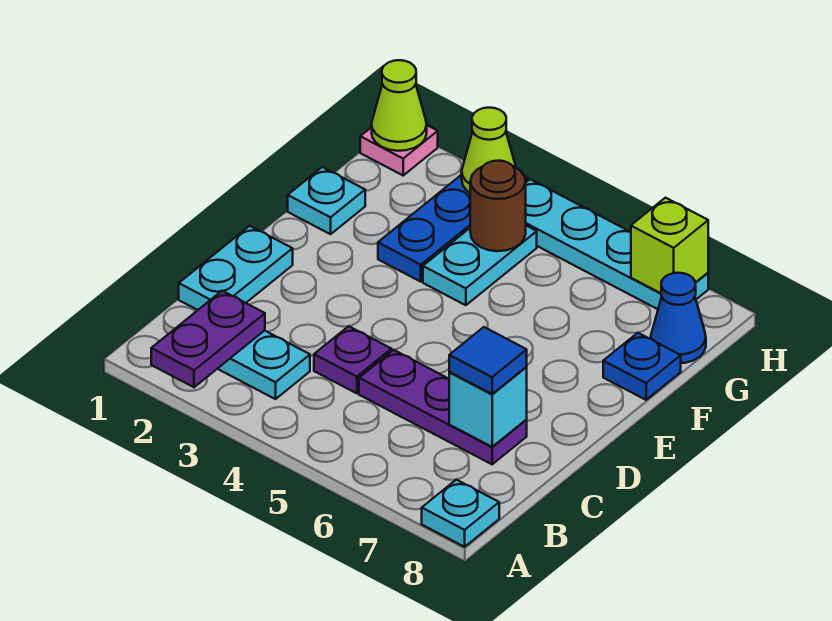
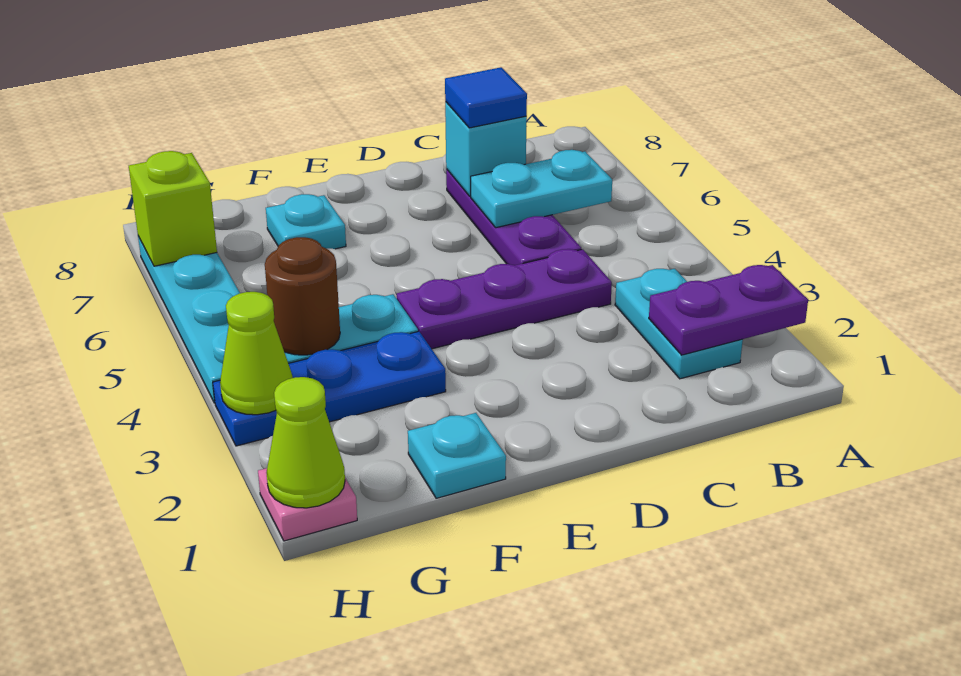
cyan plate A8 level 1 -> cyan plate F7 level 1
cyan plate C1:D1 level 1 -> cyan plate B6:C6 level 2
purple plate C4 level 1 -> purple plate C4:E4 level 1
blue plate F8 level 1 -> none
blue cone G8 level 1 -> none

